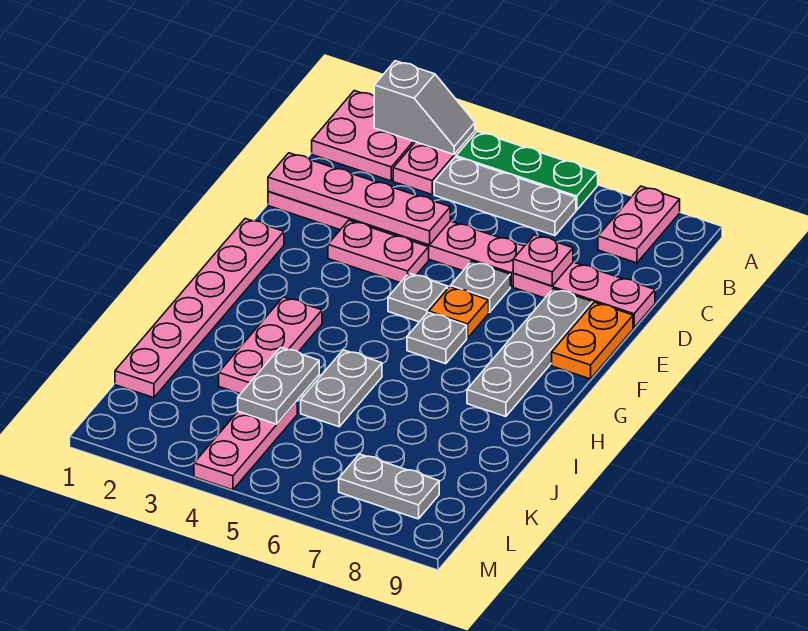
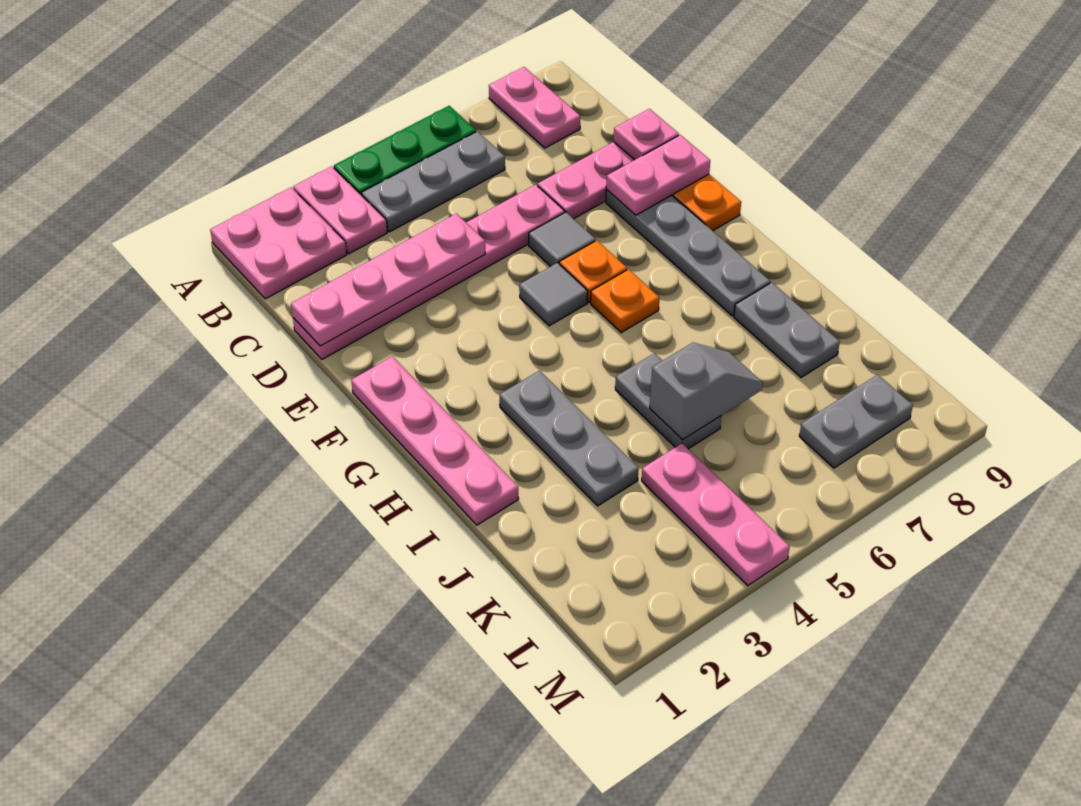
grey slope A2:A3 level 2 top 2 -> grey slope J5:J6 level 2 top 5
pink plate D7 level 2 -> pink plate D9 level 2
pink plate E3:E4 level 1 -> pink plate E8:E9 level 2
grey plate E6 level 1 -> grey tile E6 level 1
pink plate F1:K1 level 1 -> pink plate F1:I1 level 1
grey plate F5 level 1 -> grey tile F5 level 1
grey plate G6 level 1 -> orange plate G6 level 1
pink plate H3:J3 level 1 -> grey plate H3:J3 level 1
grey plate J4:K4 level 2 -> grey plate I8:J8 level 1

